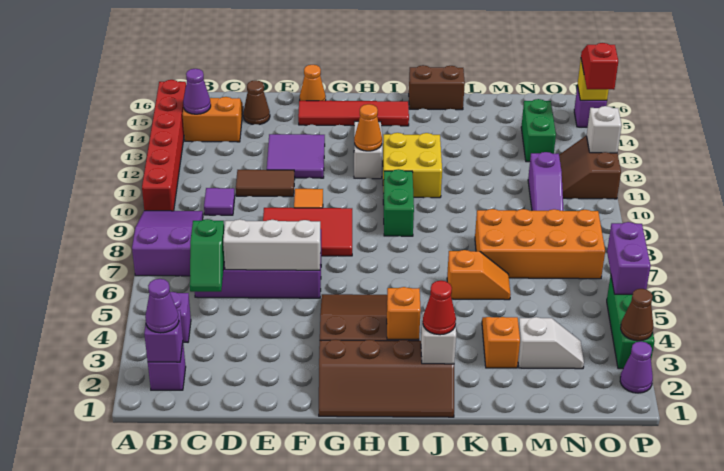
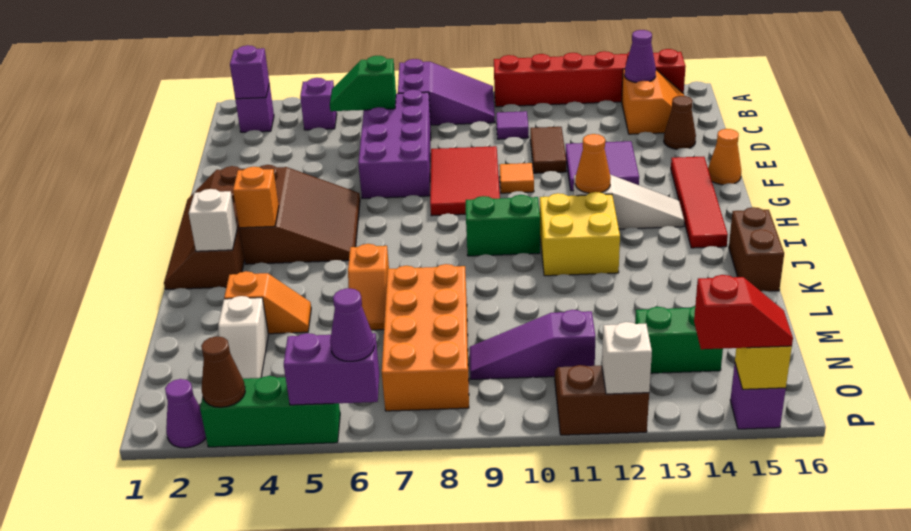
purple cone B2 level 3 -> purple cone P6 level 3
white brick D6:F6 level 2 -> none
red cone J2 level 3 -> none

